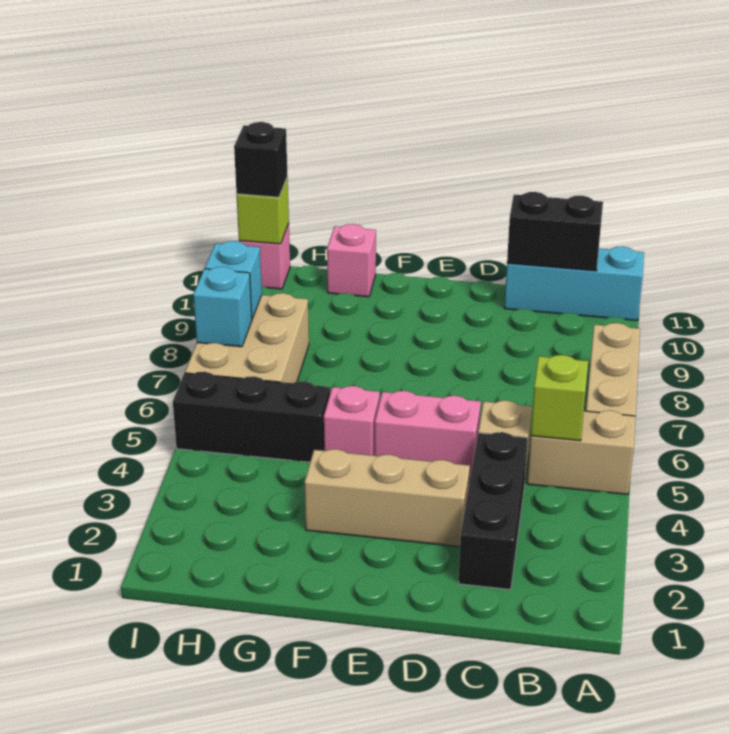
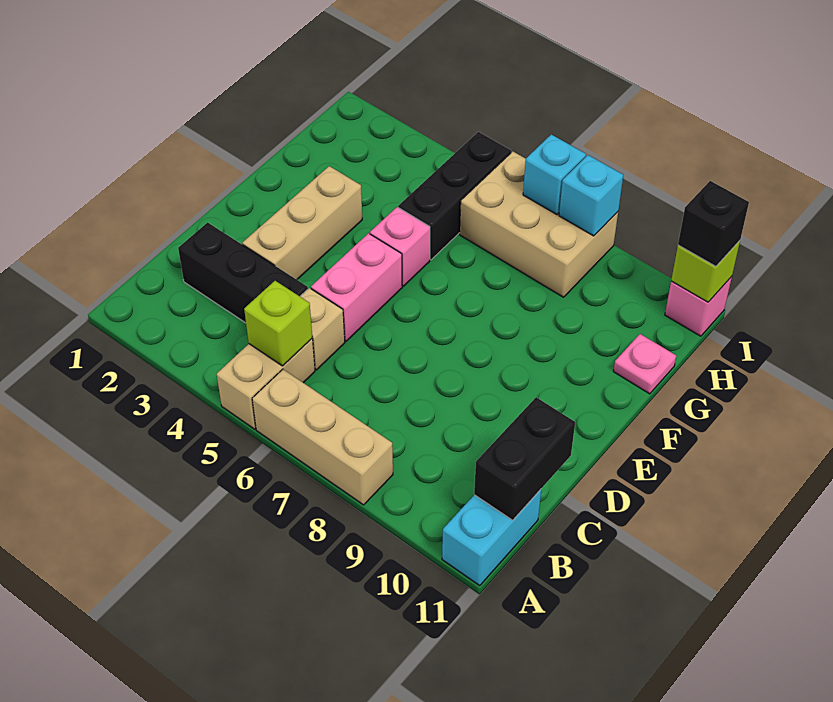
cyan brick A11:C11 level 1 -> cyan brick A11:B11 level 1
pink brick G11 level 1 -> pink plate G11 level 1

